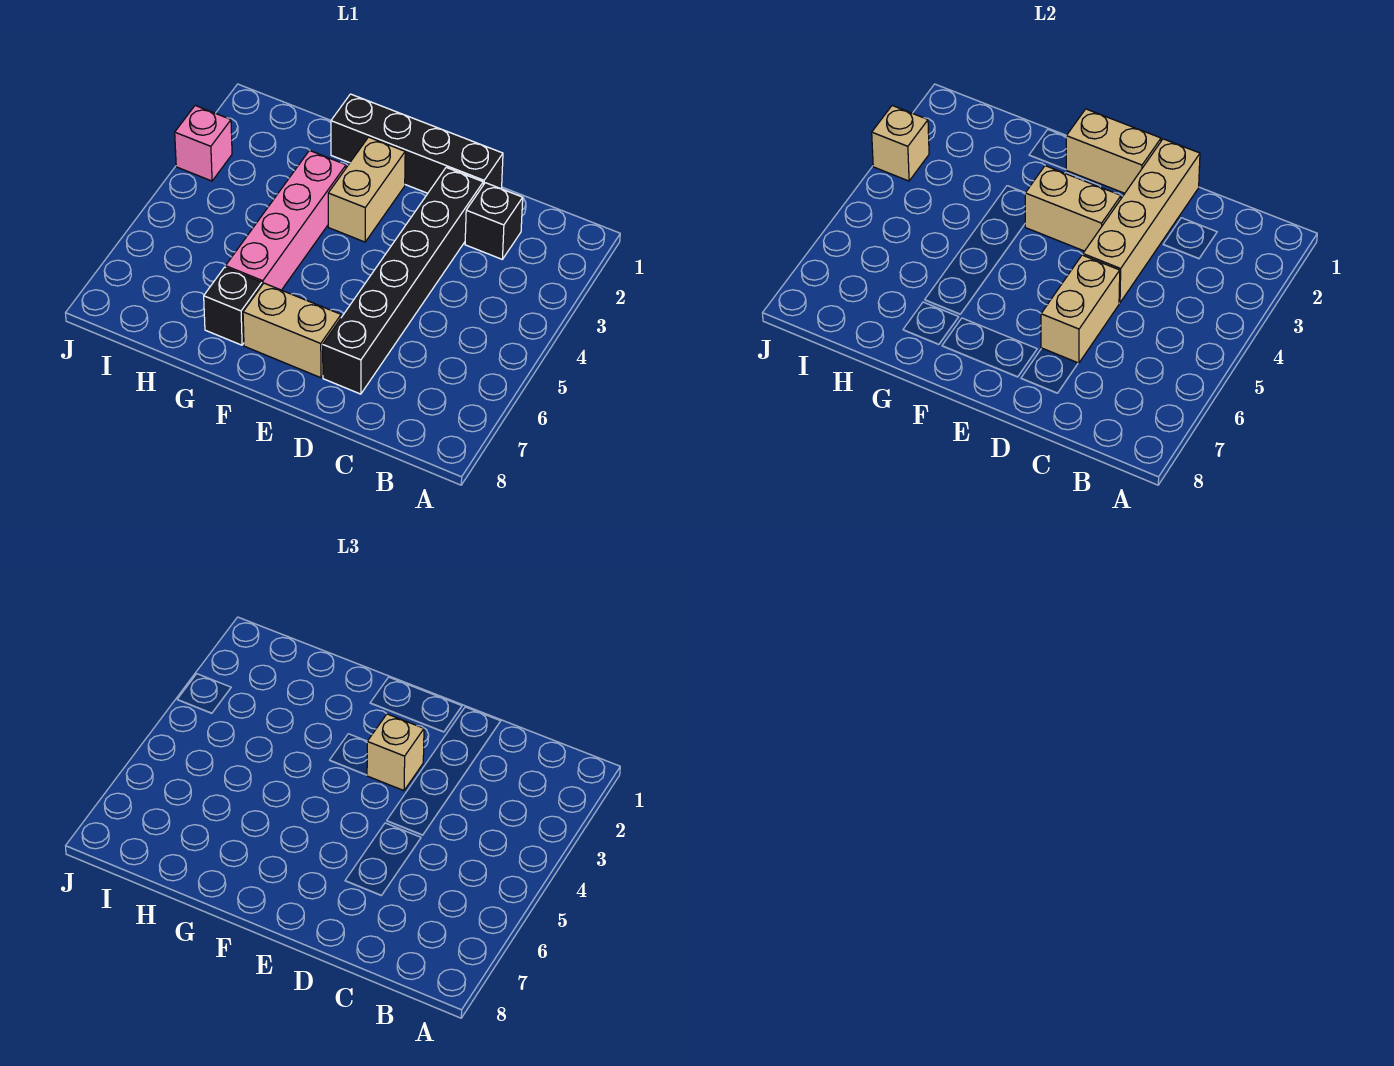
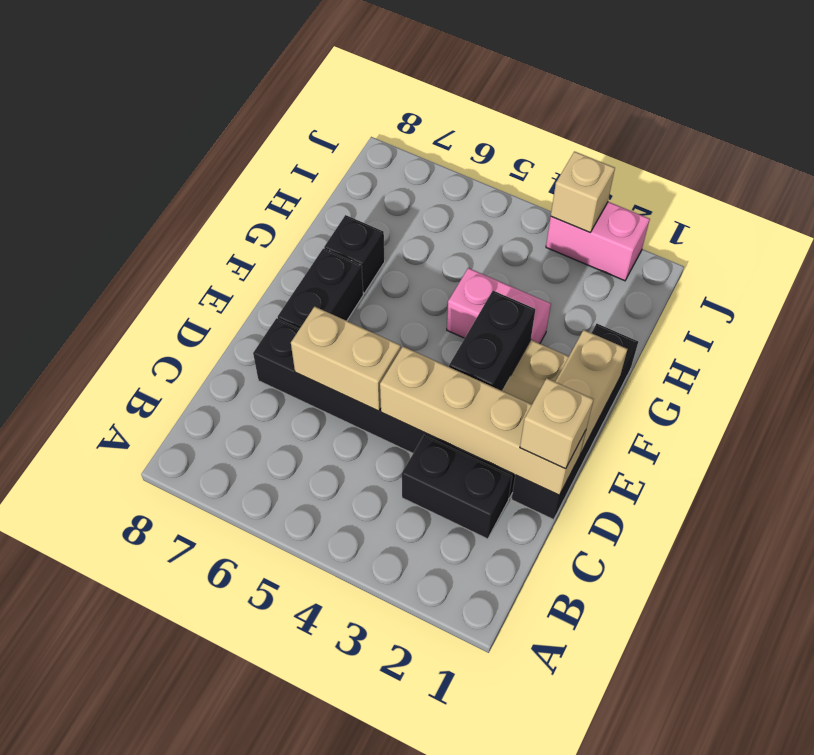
black brick C2 level 1 -> black brick C2:C3 level 1
tan brick E3:F3 level 2 -> black brick E3:F3 level 2
tan brick E3 level 3 -> tan brick D1 level 3
tan brick E7:F7 level 1 -> black brick E7:F7 level 1
pink brick G3:G6 level 1 -> pink brick G3:G4 level 1
pink brick J3 level 1 -> pink brick J2:J3 level 1

